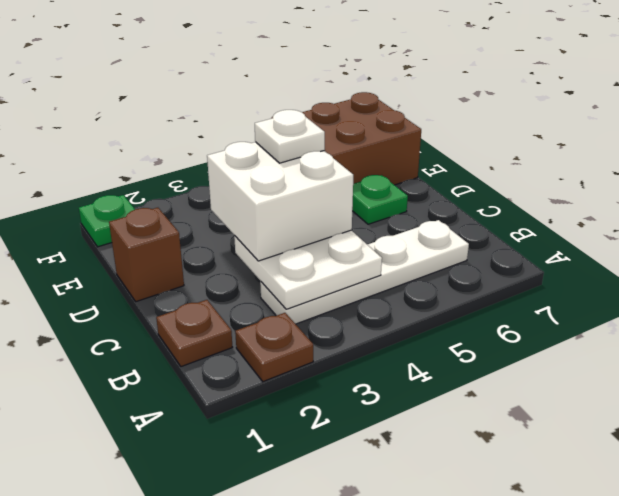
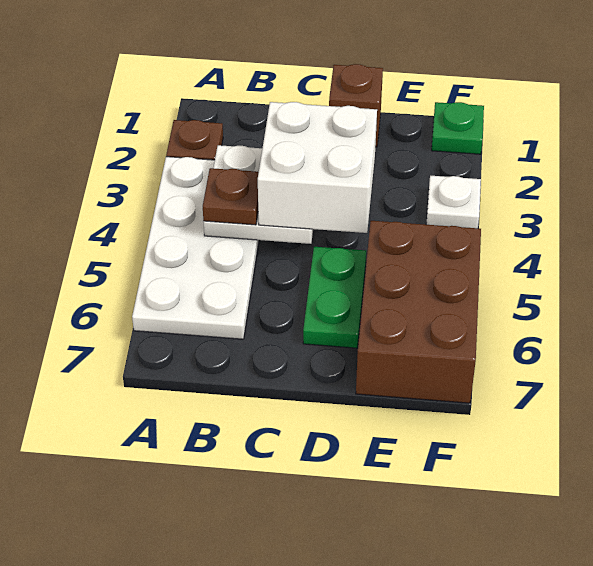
brown plate B1 level 1 -> brown plate B4 level 3
white plate B3:B6 level 1 -> white plate A3:B6 level 1
white plate D4 level 4 -> white plate F3 level 1
green plate D6 level 1 -> green plate D5:D6 level 1

